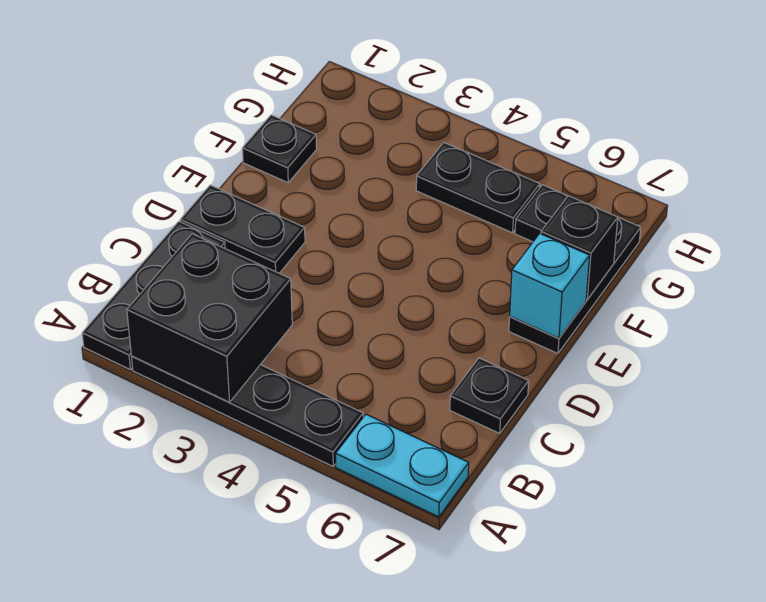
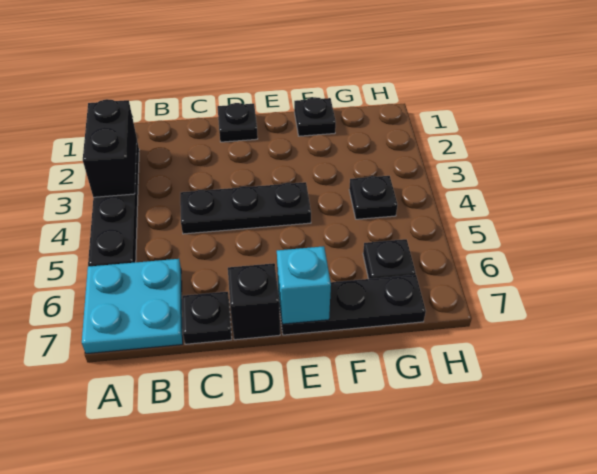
black plate A1:C1 level 1 -> black plate C4:E4 level 1
black brick A2:B3 level 2 -> black brick A2:A3 level 2
cyan plate A6:A7 level 1 -> cyan plate A6:B7 level 1
black plate D1:D2 level 1 -> black plate D1 level 1
black brick F7 level 2 -> black brick D7 level 1
black plate G4:G5 level 1 -> black plate G4 level 1

